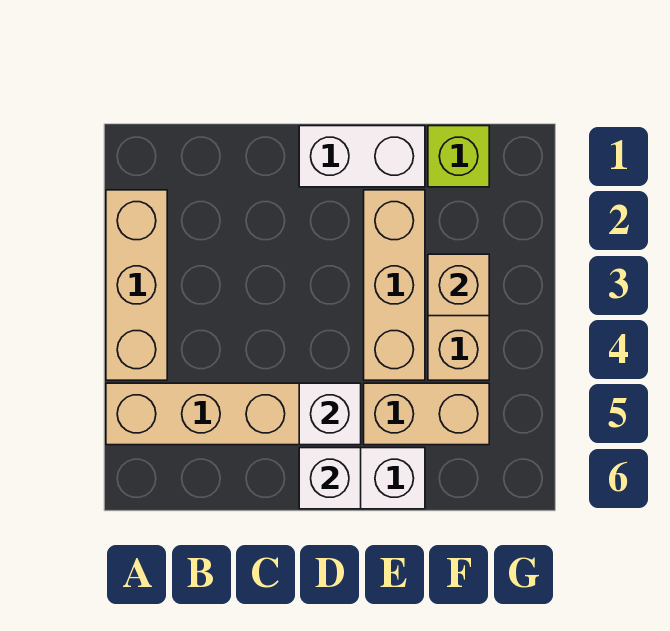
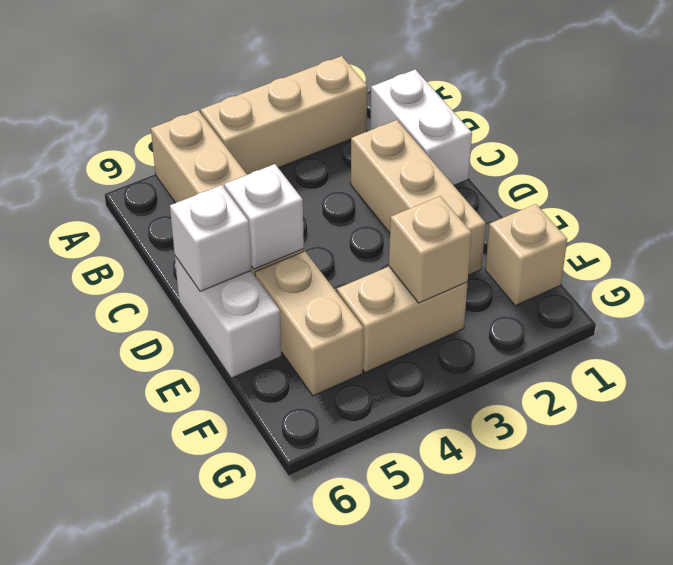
white brick D1:E1 level 1 -> white brick B1:C1 level 1
tan brick E2:E4 level 1 -> tan brick C2:E2 level 1
lime brick F1 level 1 -> tan brick F1 level 1

